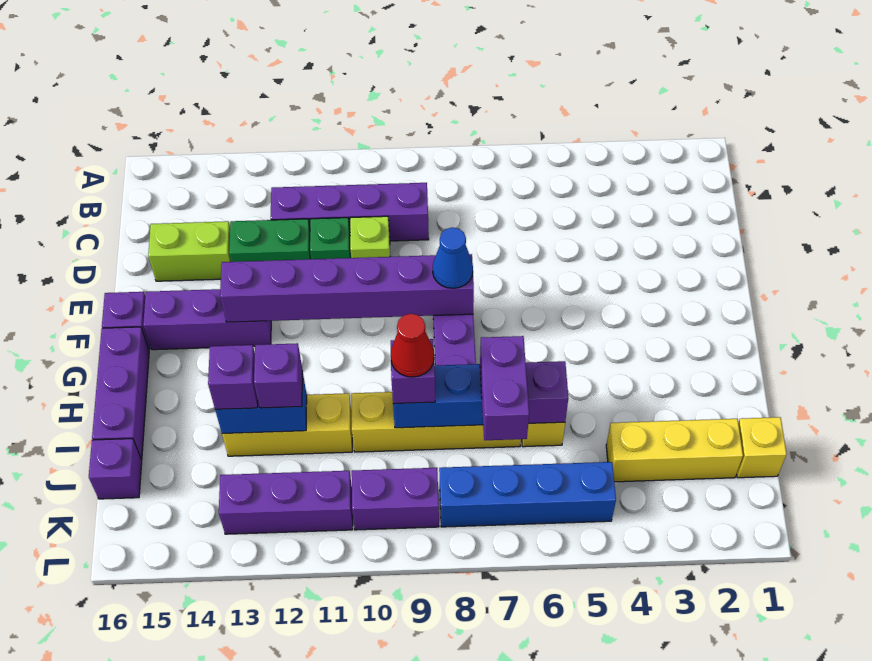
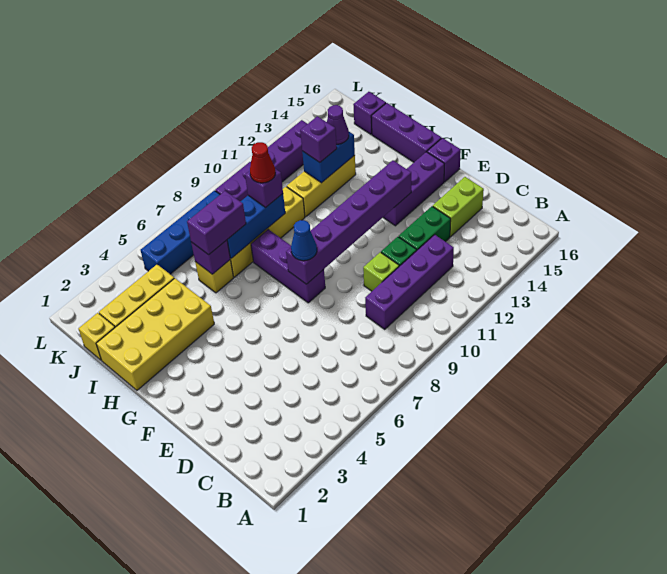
none -> yellow brick H1:I4 level 1
purple brick I7:J7 level 3 -> purple brick I6:I7 level 3
purple brick I13 level 3 -> purple cone I13 level 3

